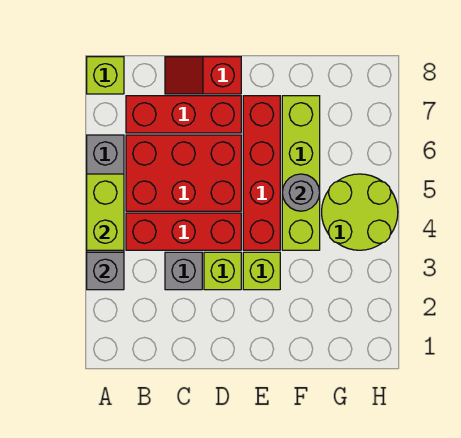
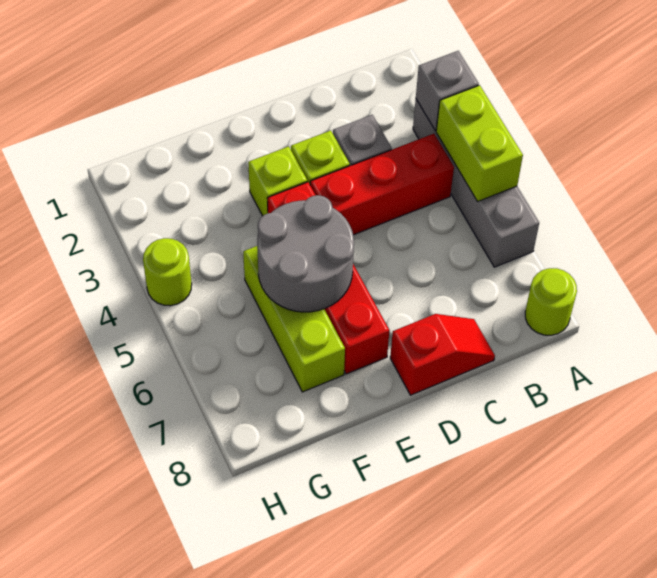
lime brick A8 level 1 -> lime round brick A8 level 1
red brick B5:D6 level 1 -> none
red brick B7:D7 level 1 -> none
lime brick F4:F7 level 1 -> lime brick F5:F7 level 1
grey round brick F5 level 2 -> grey round brick E5:F6 level 2
lime round brick G4:H5 level 1 -> lime round brick H4 level 1

